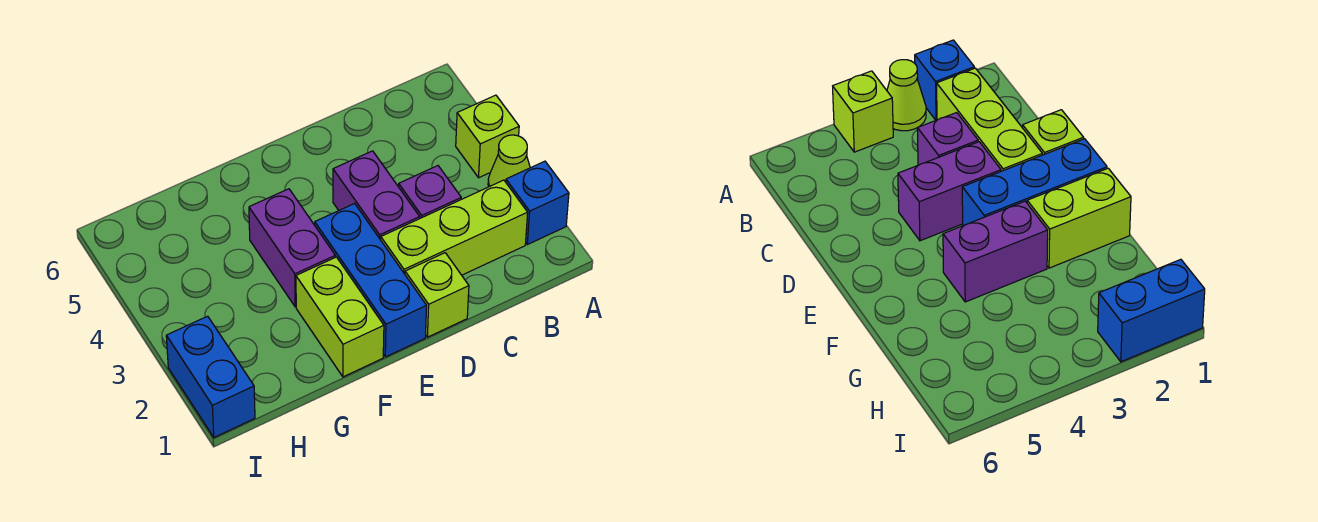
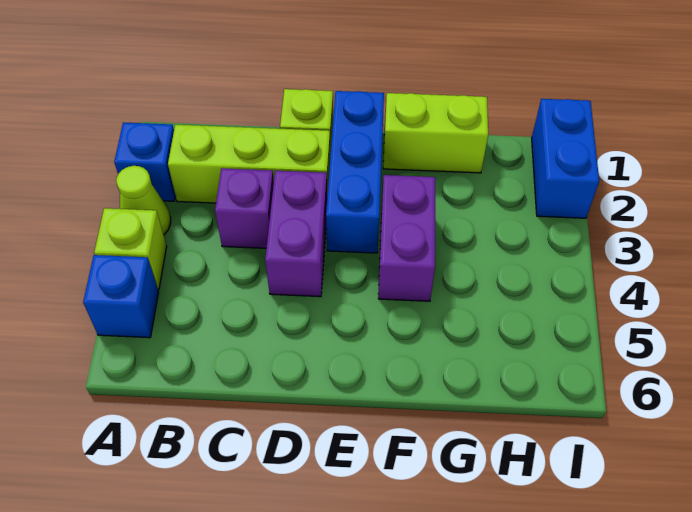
none -> blue brick A5 level 1
lime brick F1:F2 level 1 -> lime brick F1:G1 level 1

